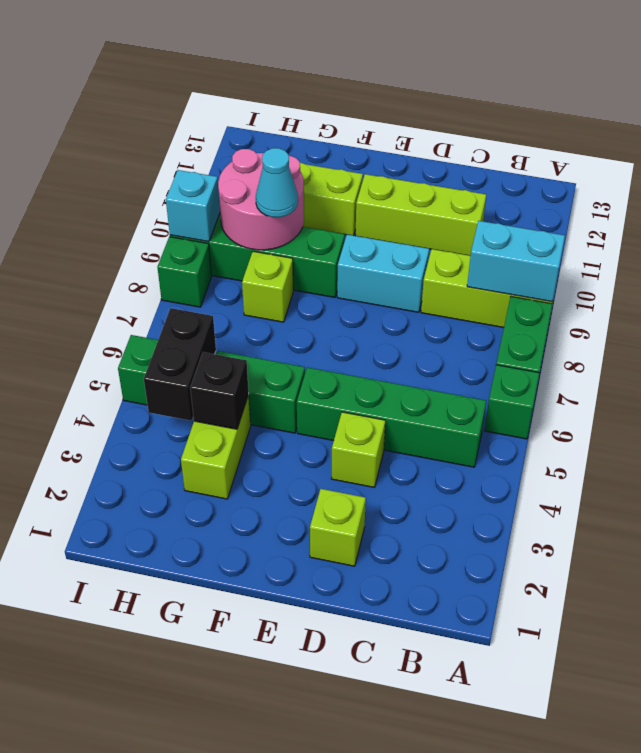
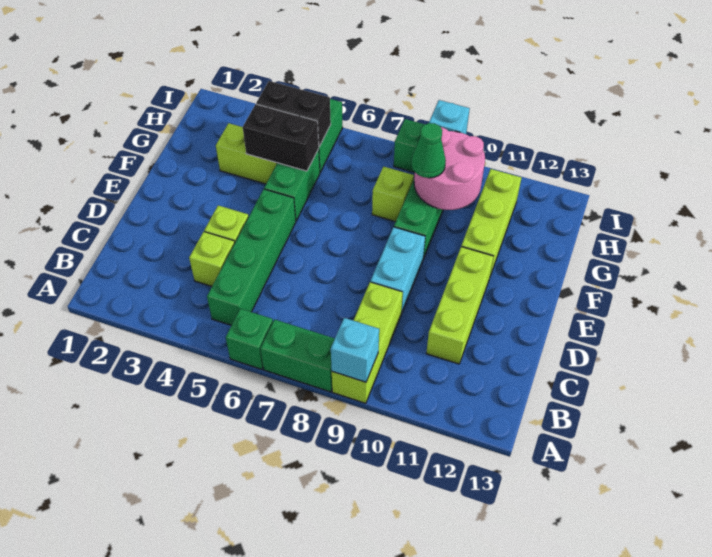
cyan brick A9:B9 level 2 -> cyan brick A9 level 2
lime brick D2 level 1 -> lime brick C4 level 1
black brick G4 level 2 -> black brick G4:G5 level 2
cyan cone G9 level 3 -> green cone G9 level 3

